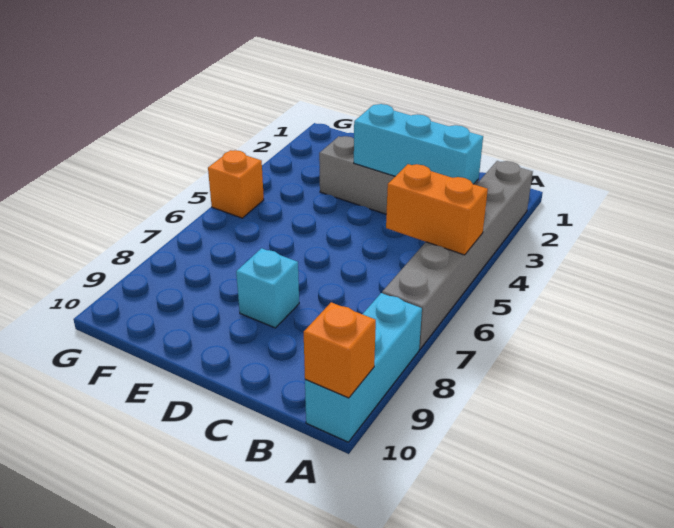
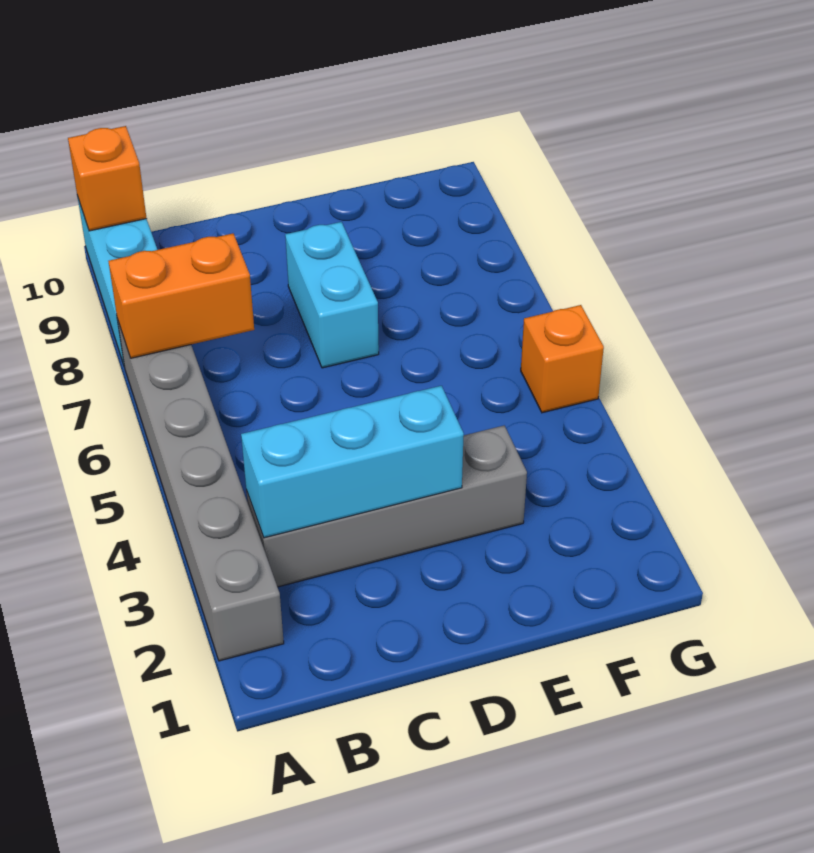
orange brick A5:B5 level 2 -> orange brick A7:B7 level 2
cyan brick D8 level 1 -> cyan brick D7:D8 level 1

